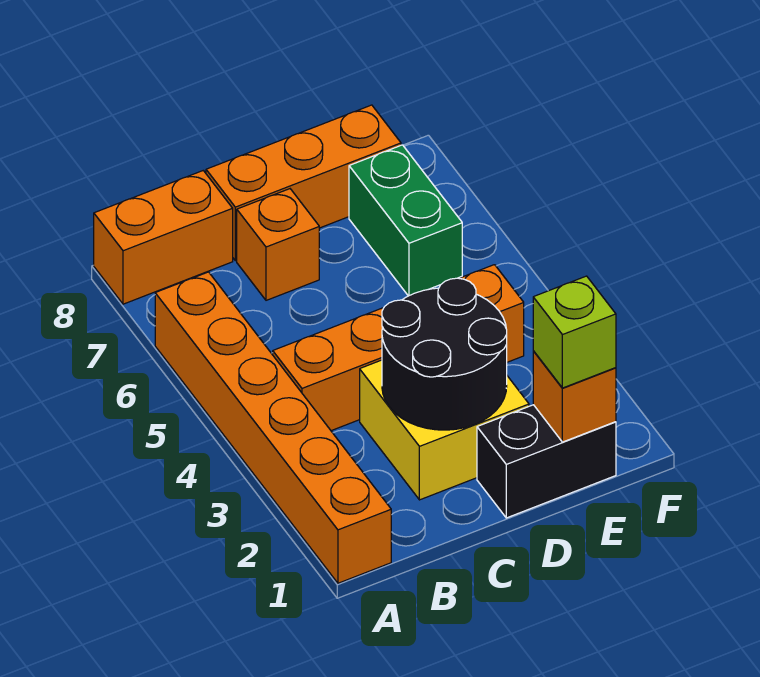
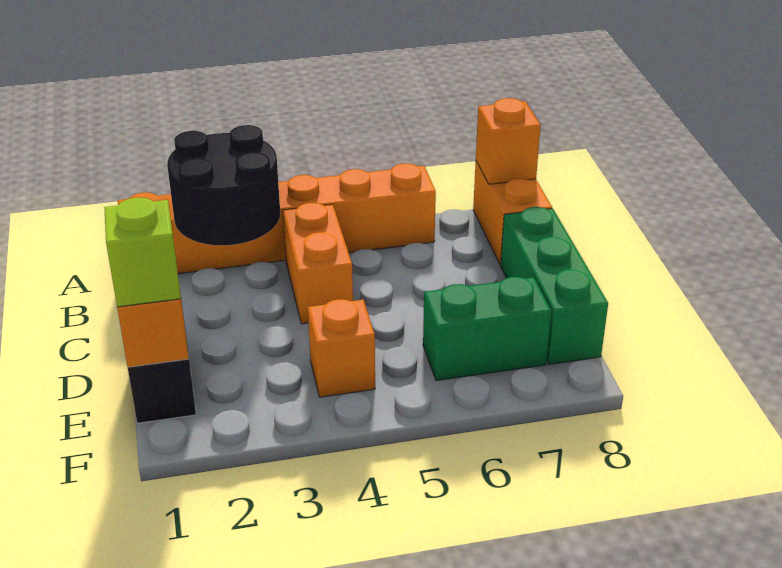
yellow brick C2:D3 level 1 -> none
black round brick C2:D3 level 2 -> black round brick A2:B3 level 2
orange brick C7 level 1 -> orange brick A8 level 2
orange brick C8:E8 level 1 -> green brick C8:E8 level 1

